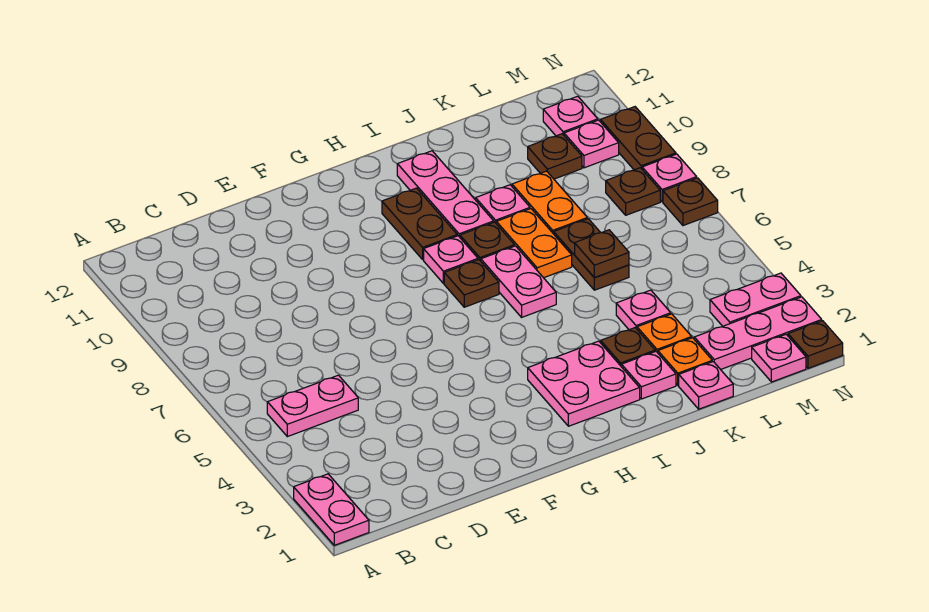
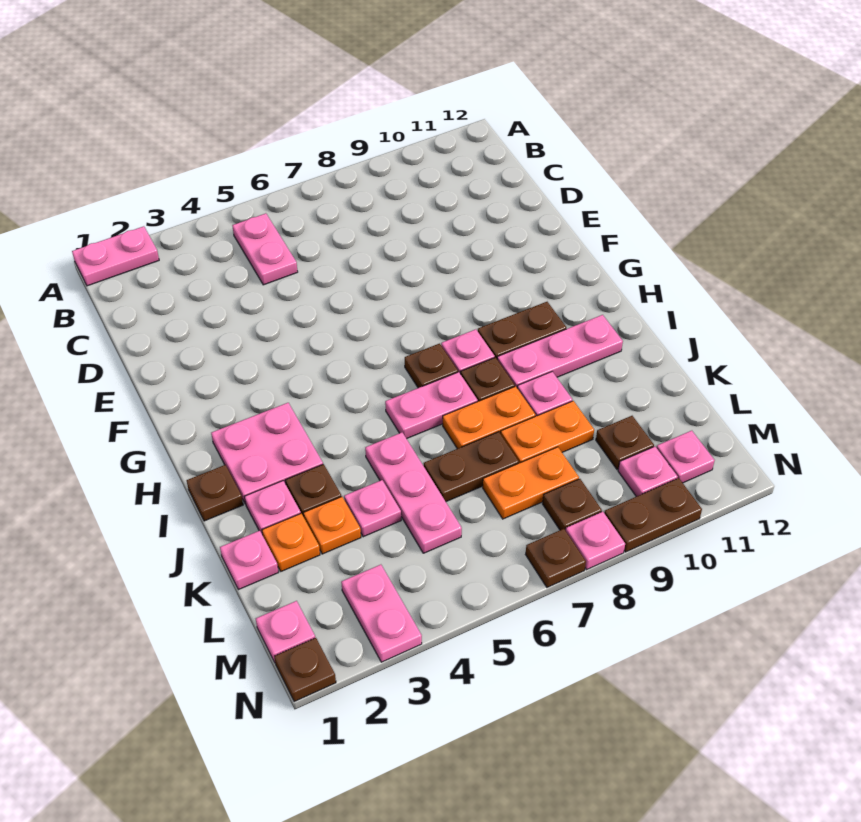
brown plate K6 level 2 -> brown plate I1 level 1
pink plate L2:N2 level 1 -> pink plate J5:L5 level 1
none -> orange plate L7:L8 level 1

